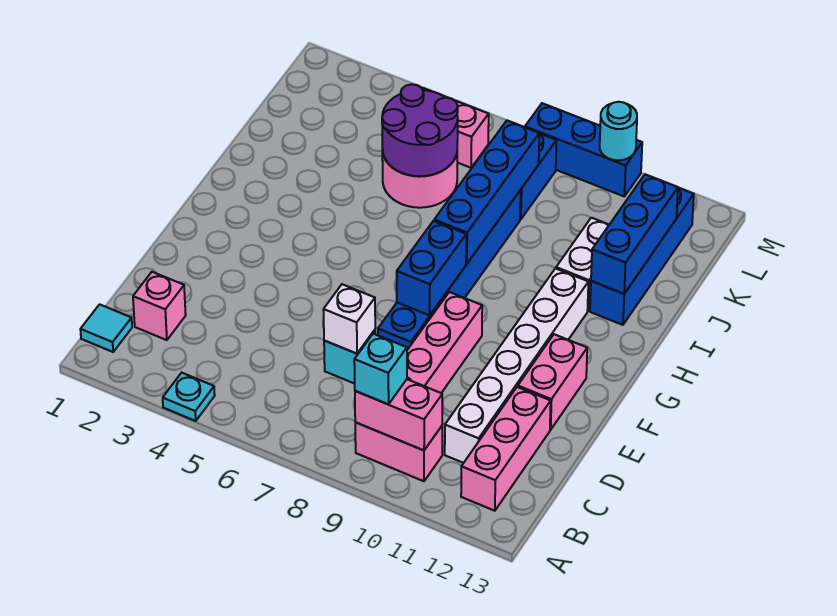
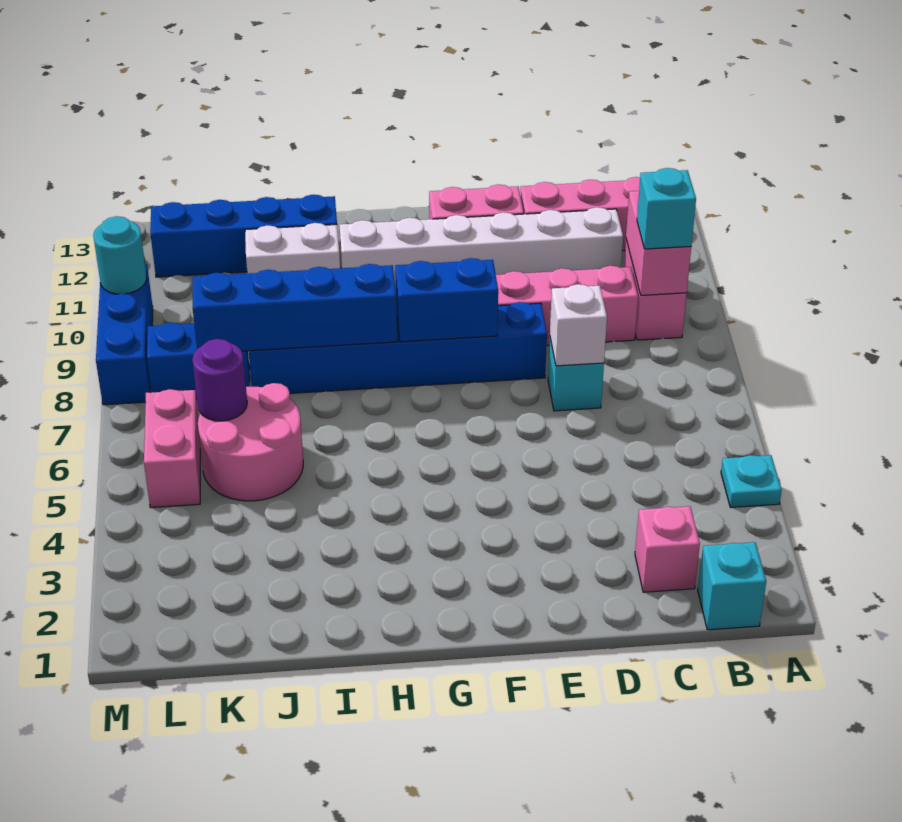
cyan tile B1 level 1 -> cyan brick B1 level 1
blue brick I12:K12 level 2 -> none
purple round brick J5:K6 level 2 -> purple round brick K6 level 2

